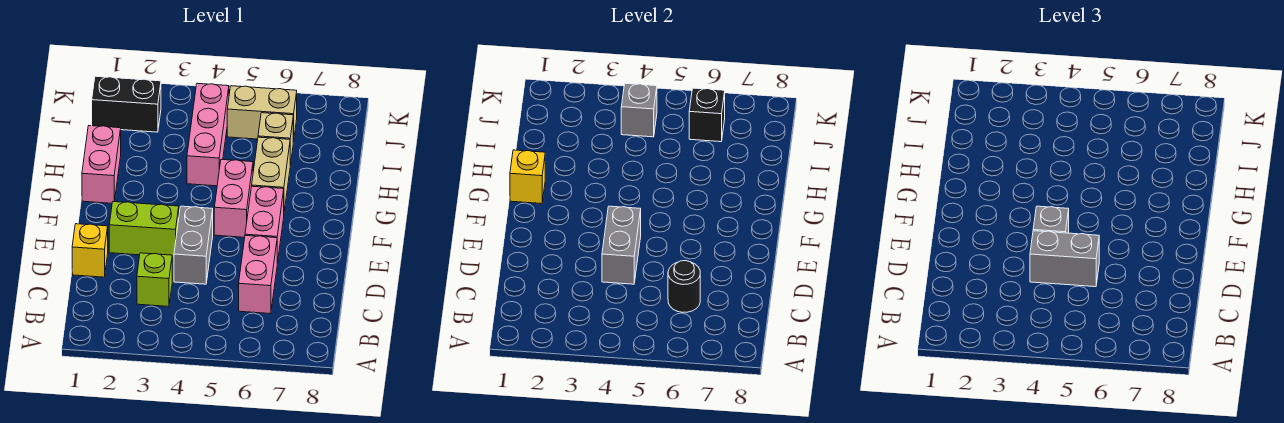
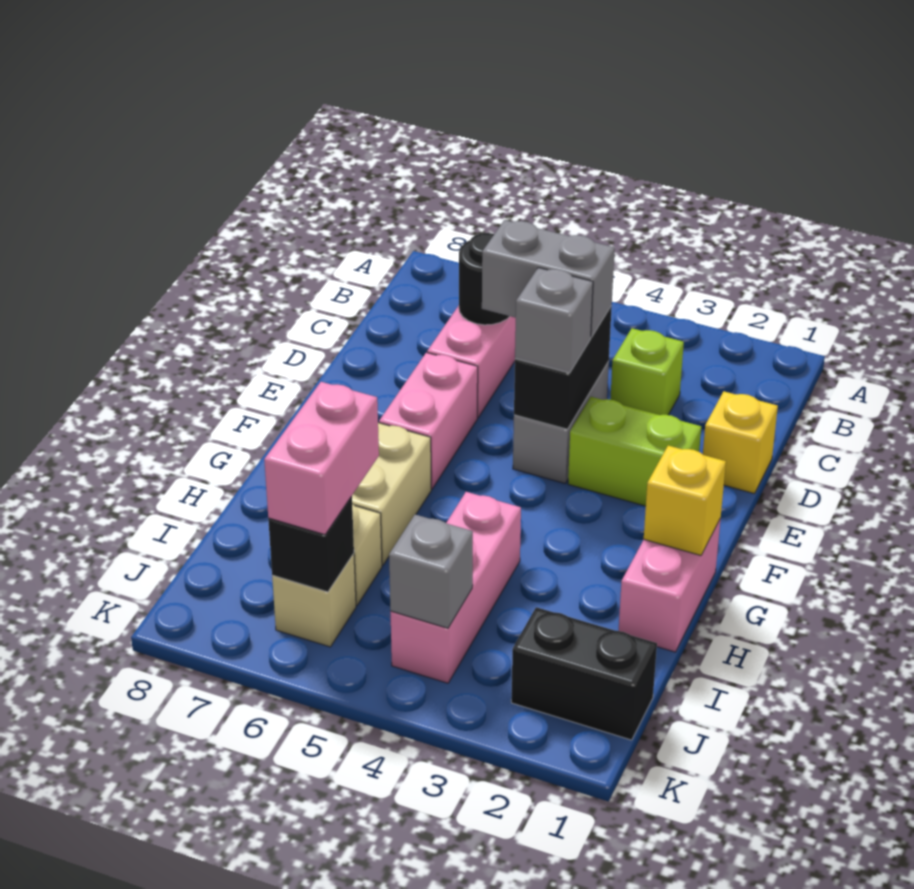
grey brick D4:E4 level 2 -> black brick D4:E4 level 2
pink brick F5:G5 level 1 -> pink brick I6:J6 level 3
tan brick J5:J6 level 1 -> tan brick J6 level 1

